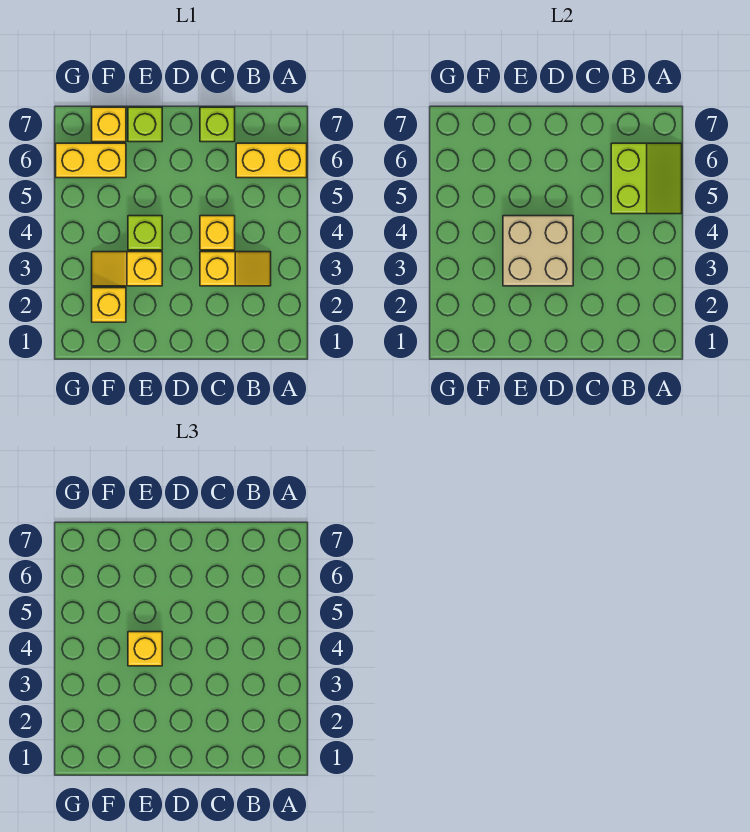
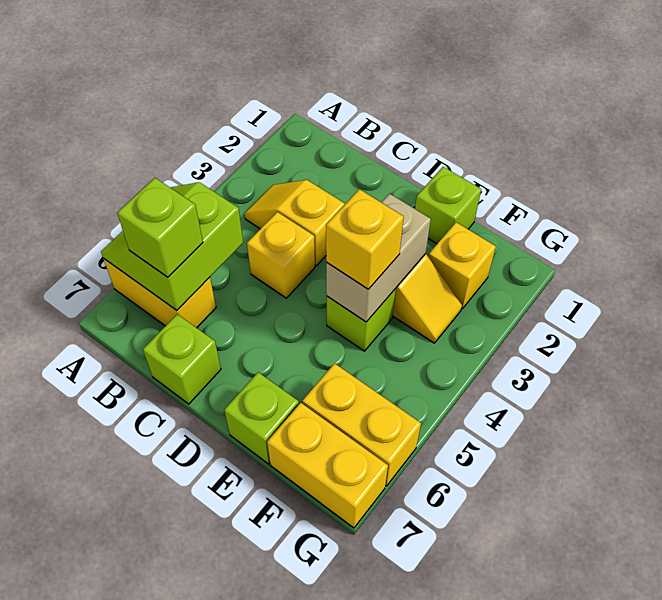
none -> lime brick B6 level 3
tan brick D3:E4 level 2 -> tan brick E3:E4 level 2
none -> lime brick E1 level 1
yellow brick F7 level 1 -> yellow brick F7:G7 level 1

